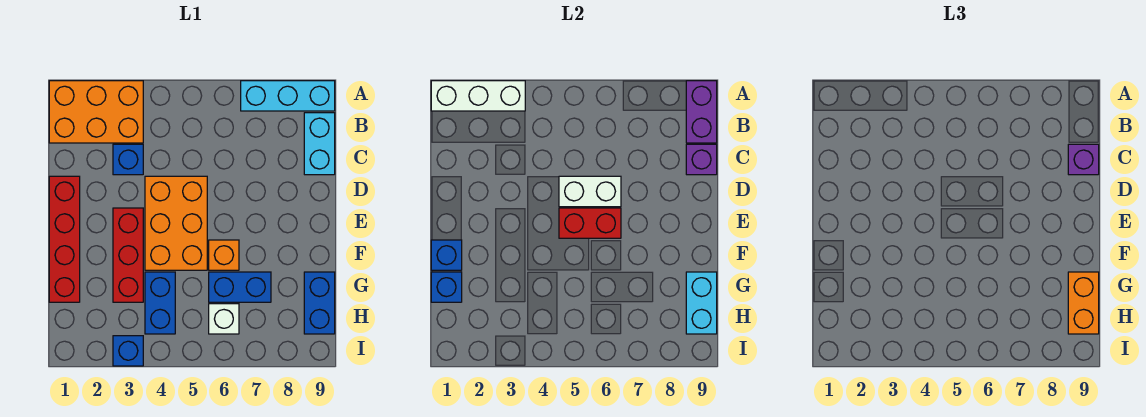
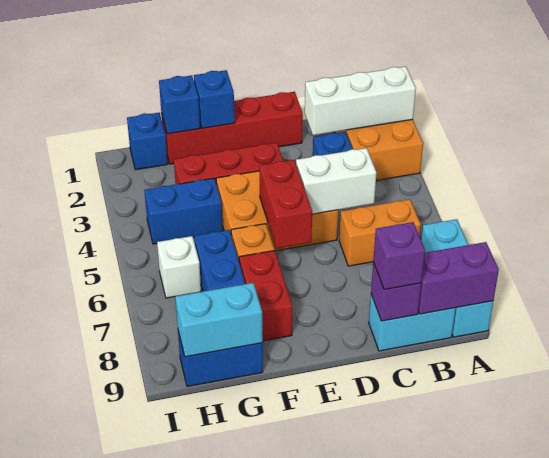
white brick A1:A3 level 2 -> white brick A2:C2 level 2
white brick D5:D6 level 2 -> white brick C5:D5 level 2
none -> red brick F7:F8 level 1
orange brick G9:H9 level 3 -> orange brick B6:C6 level 1
blue brick I3 level 1 -> blue brick H1 level 1

